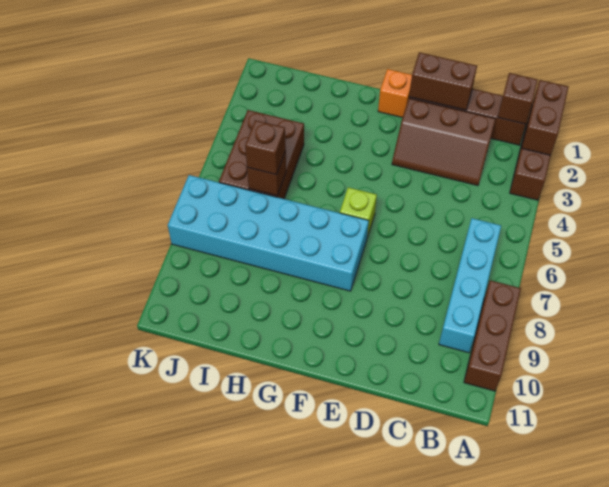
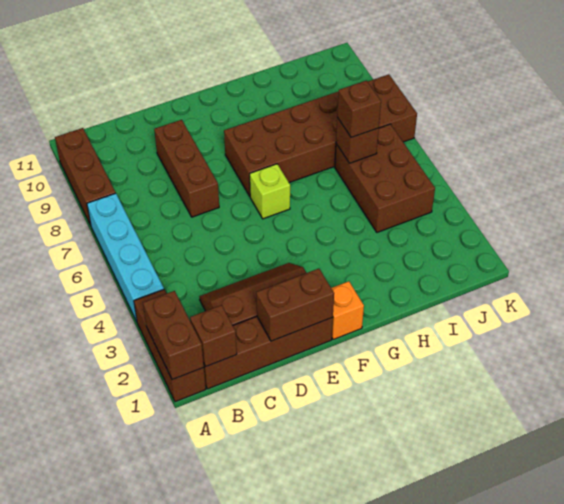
cyan brick B6:B9 level 1 -> cyan brick A4:A7 level 1
none -> brown brick D7:D9 level 1
cyan brick F7:K8 level 1 -> brown brick F7:K8 level 1

